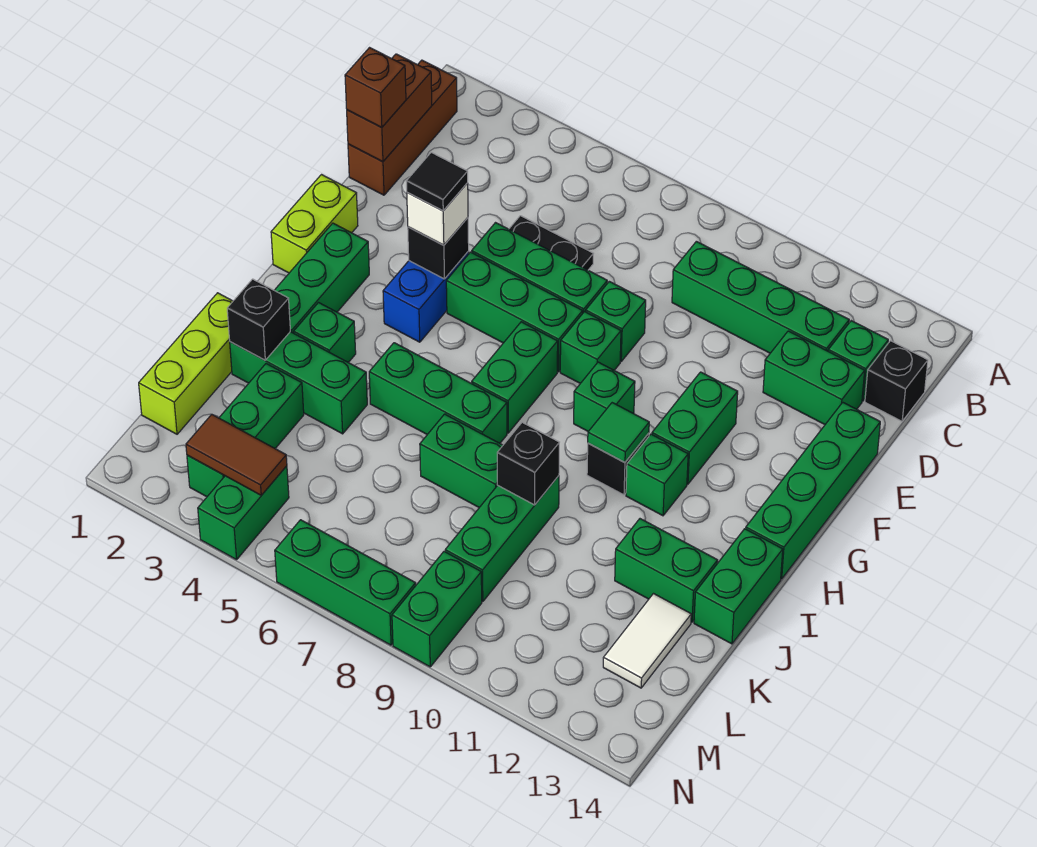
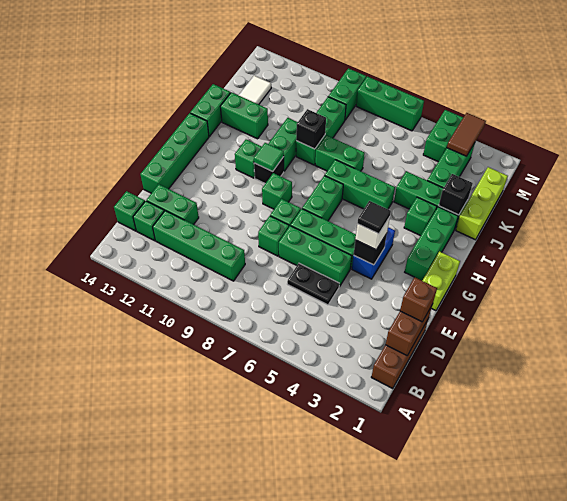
black brick C14 level 1 -> green brick C14 level 1
green brick F11:G11 level 1 -> green brick I10:J10 level 1
brown tile M3:M4 level 2 -> brown tile M3:N3 level 2

